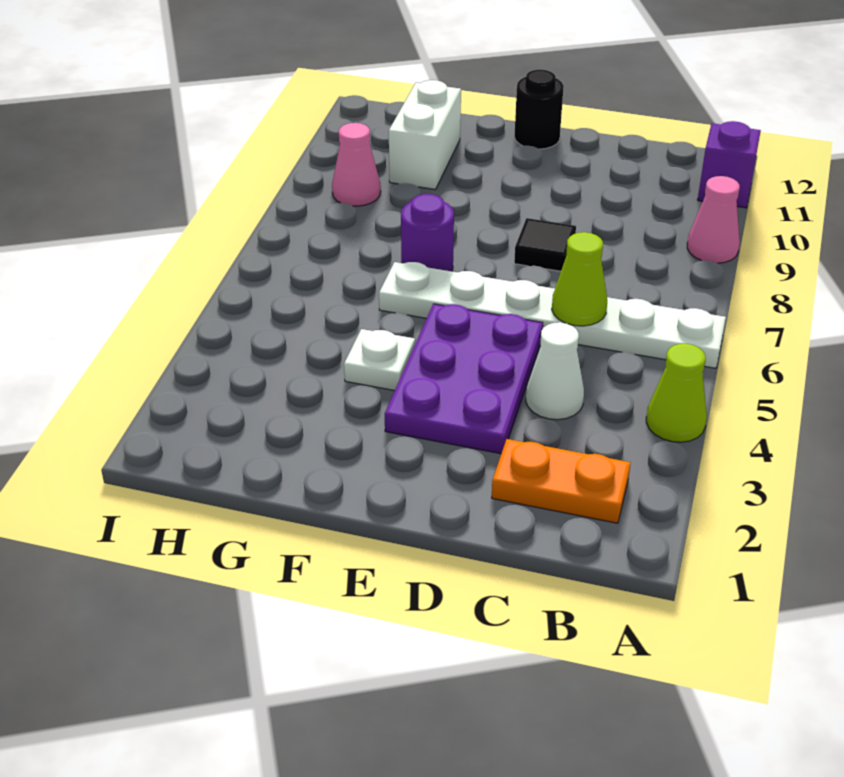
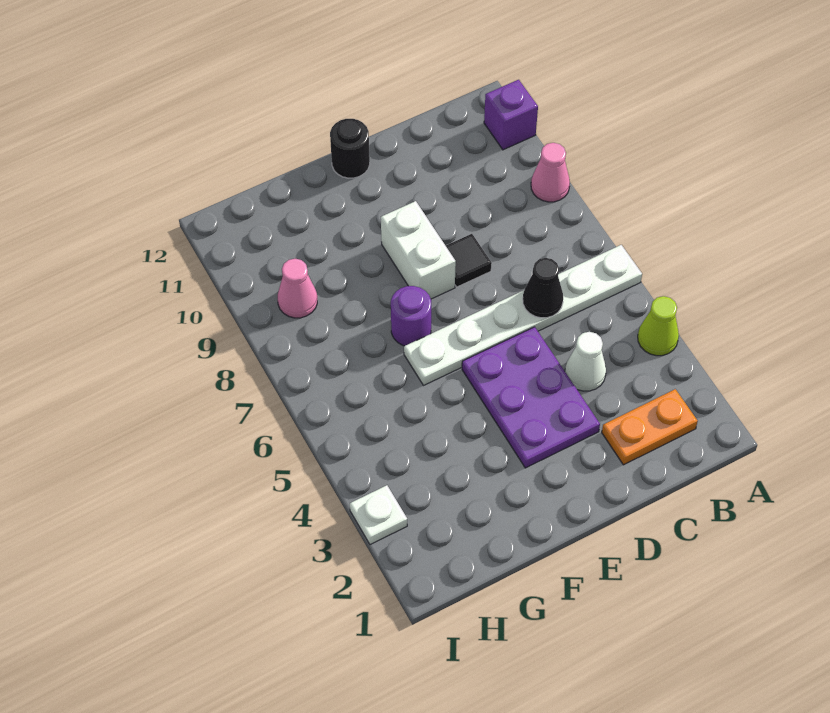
lime cone C6 level 2 -> black cone C6 level 2
white plate F4 level 1 -> white plate I3 level 1
white brick G10:G11 level 1 -> white brick E8:E9 level 1

